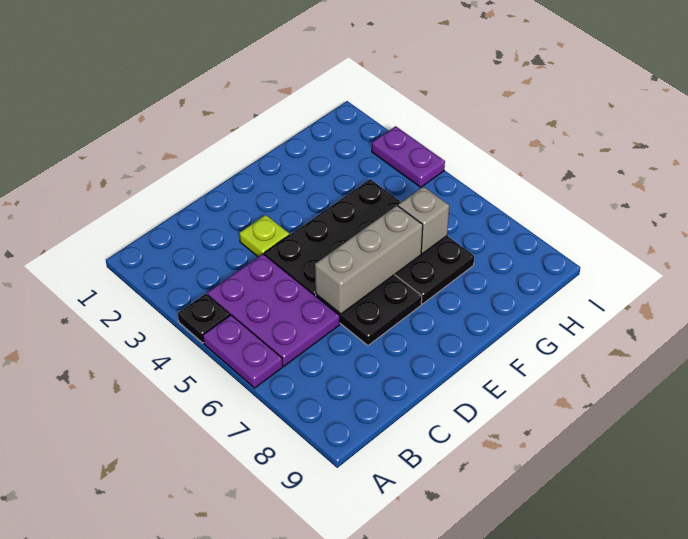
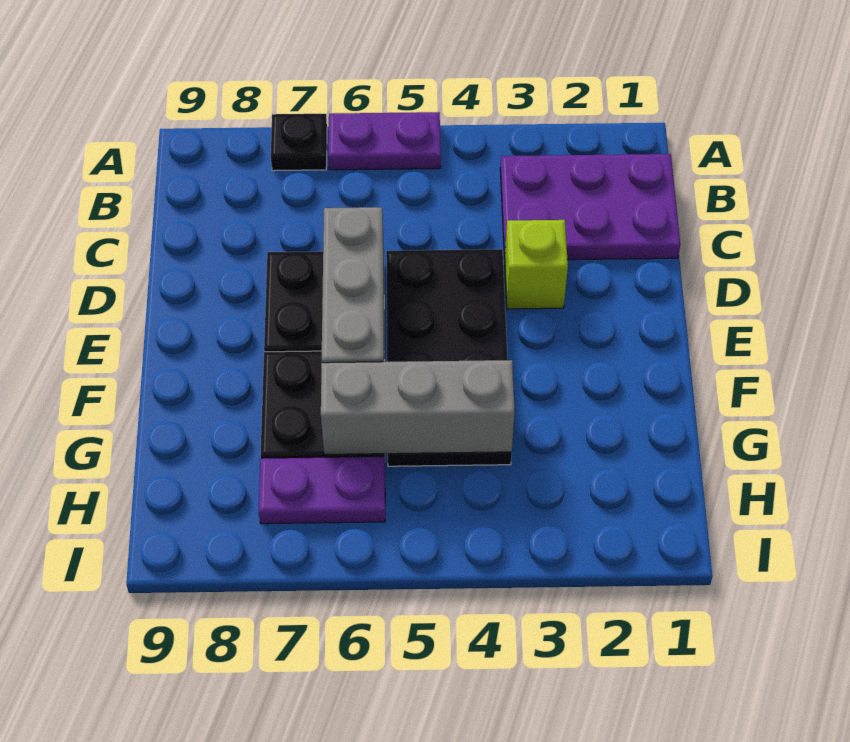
black plate A4 level 1 -> black plate A7 level 1
purple plate B4:C6 level 1 -> purple plate B1:C3 level 1
lime plate D3 level 1 -> lime brick D3 level 1
grey brick G6 level 2 -> grey brick G4:G6 level 2
purple plate I3:I4 level 1 -> purple plate H6:H7 level 1

